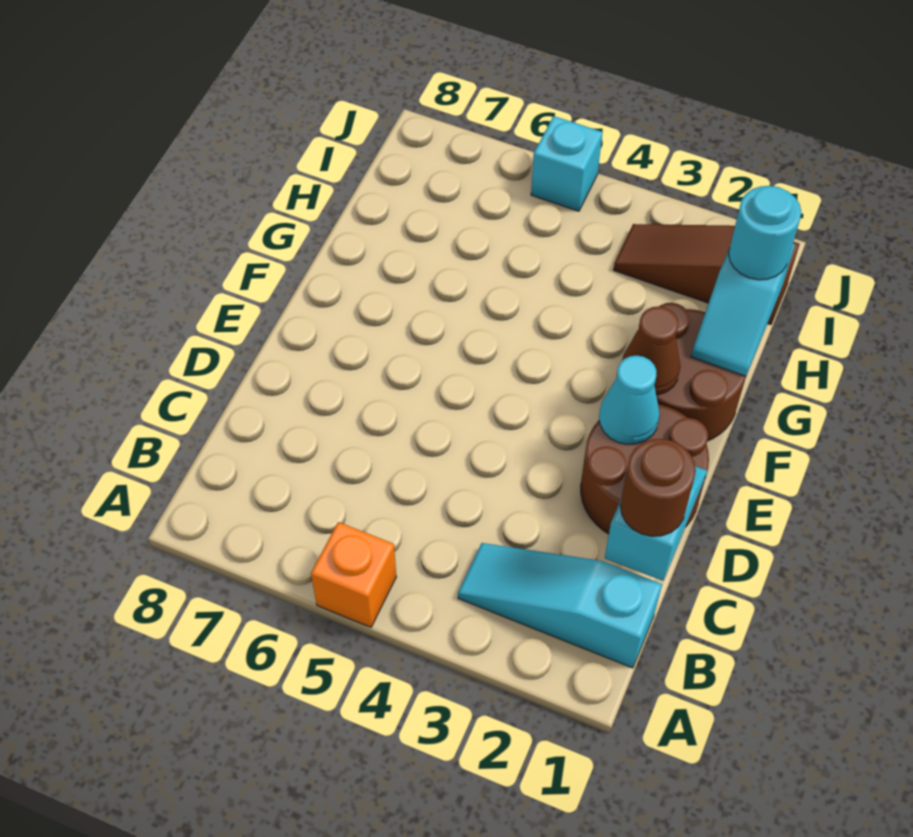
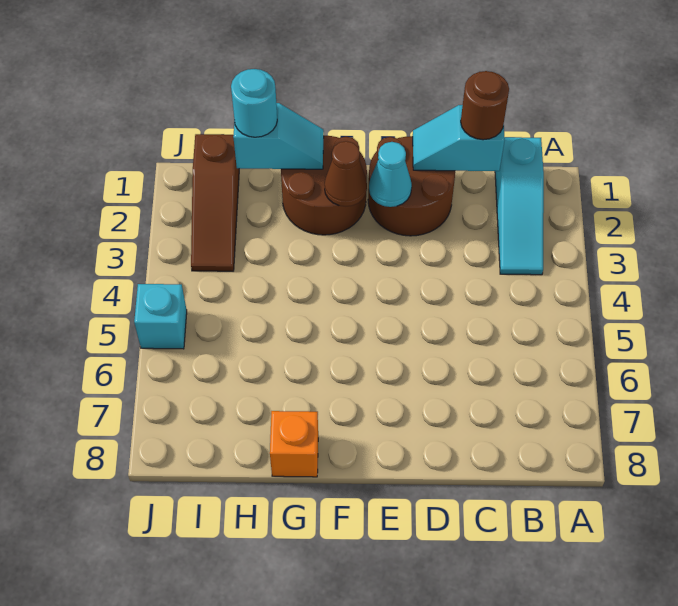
orange brick A5 level 1 -> orange brick G8 level 1

